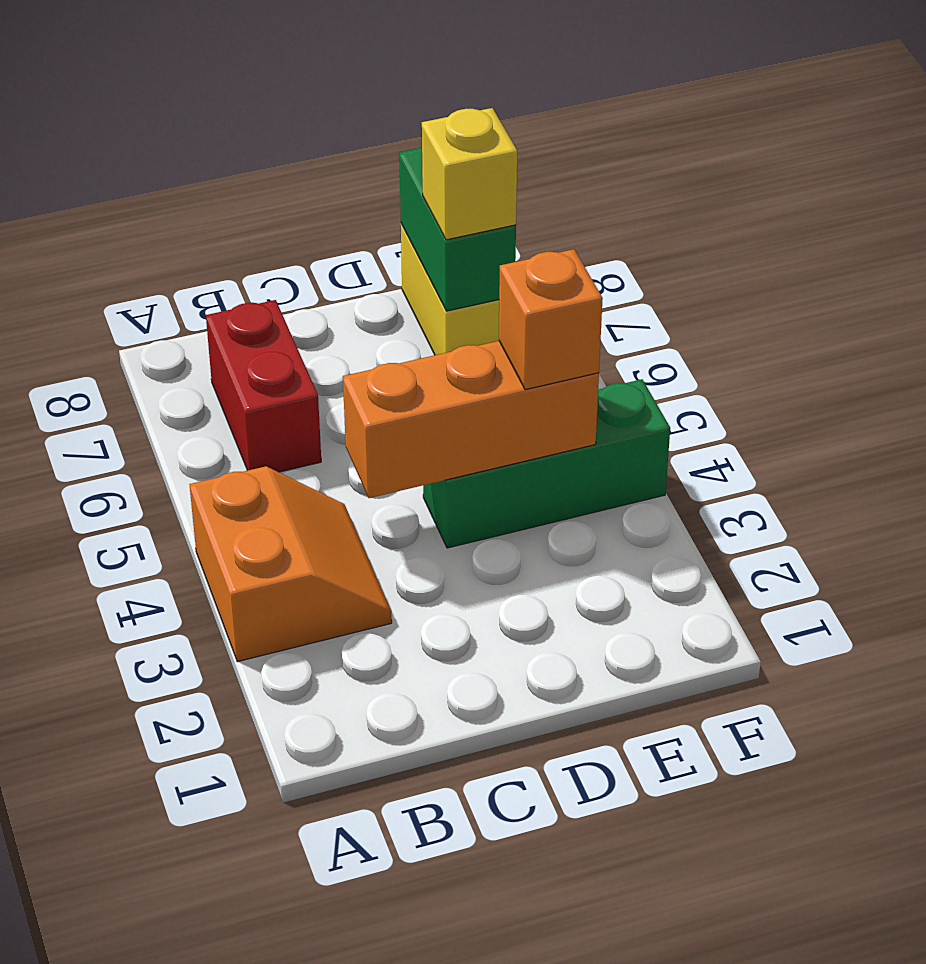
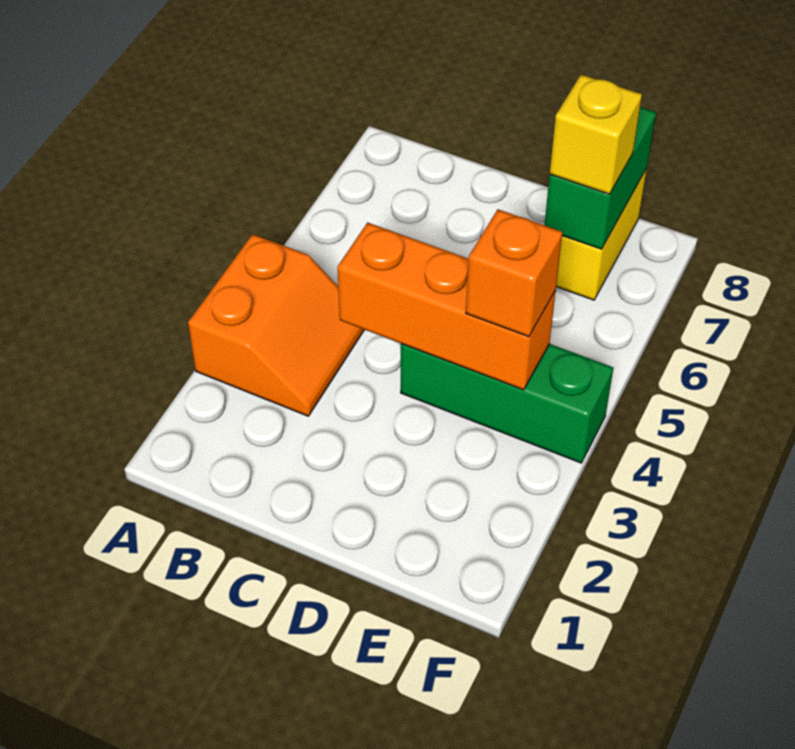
red brick B6:B7 level 1 -> none

